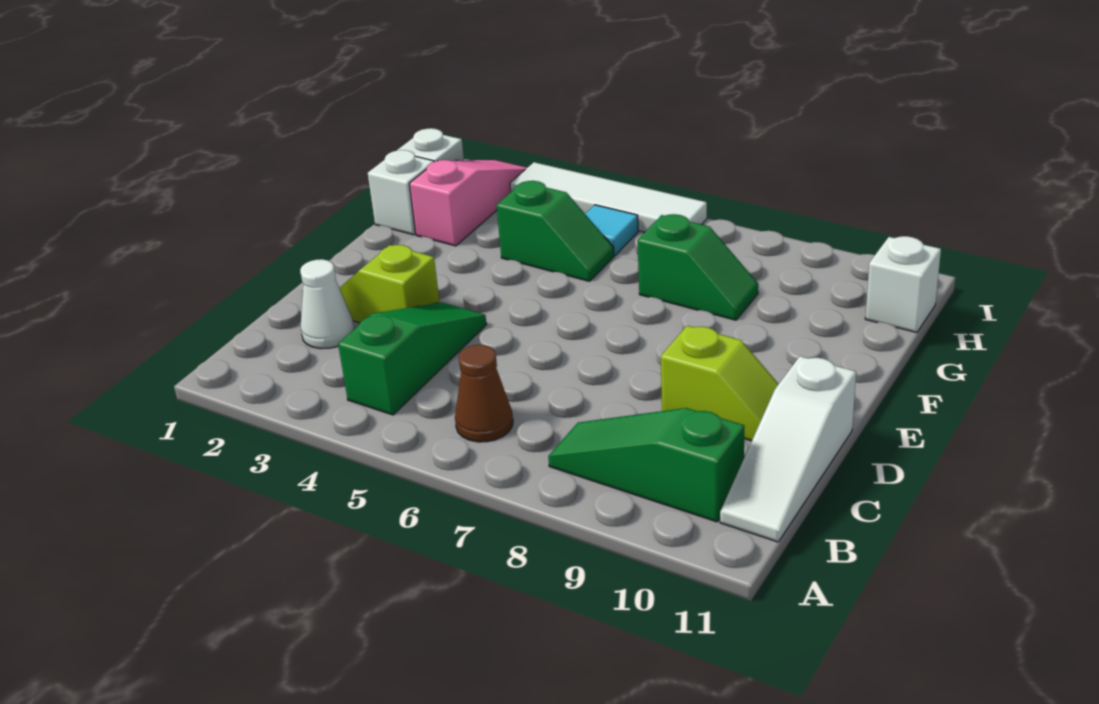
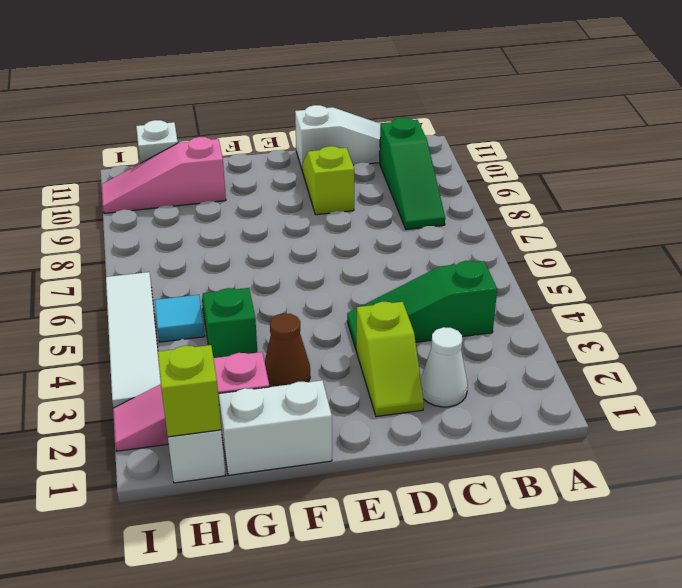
brown cone B6 level 1 -> brown cone F3 level 1
white brick G1 level 1 -> white brick F1:G1 level 1
green slope G7:G8 level 1 top 7 -> none
none -> pink slope G10:I10 level 1 top G
none -> lime brick H1 level 2

